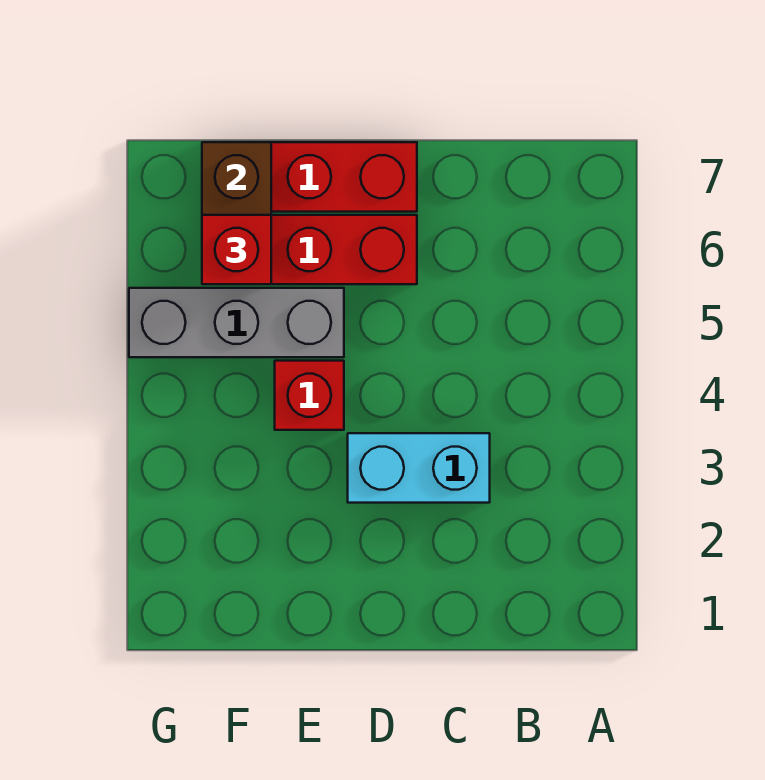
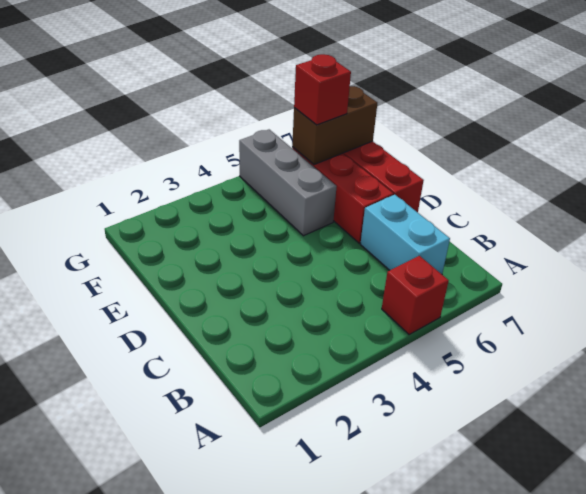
cyan brick C3:D3 level 1 -> cyan brick B6:C6 level 1
red brick E4 level 1 -> red brick A5 level 1

